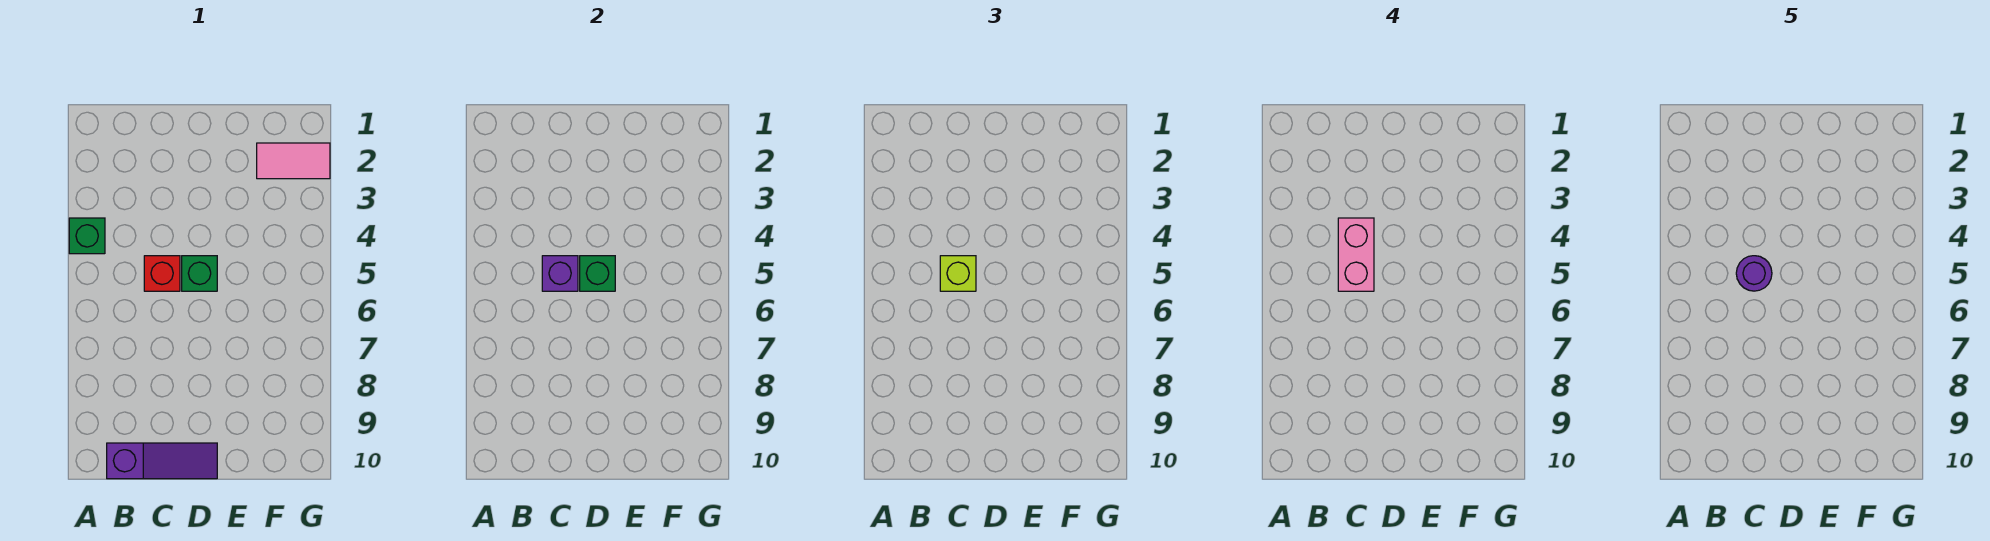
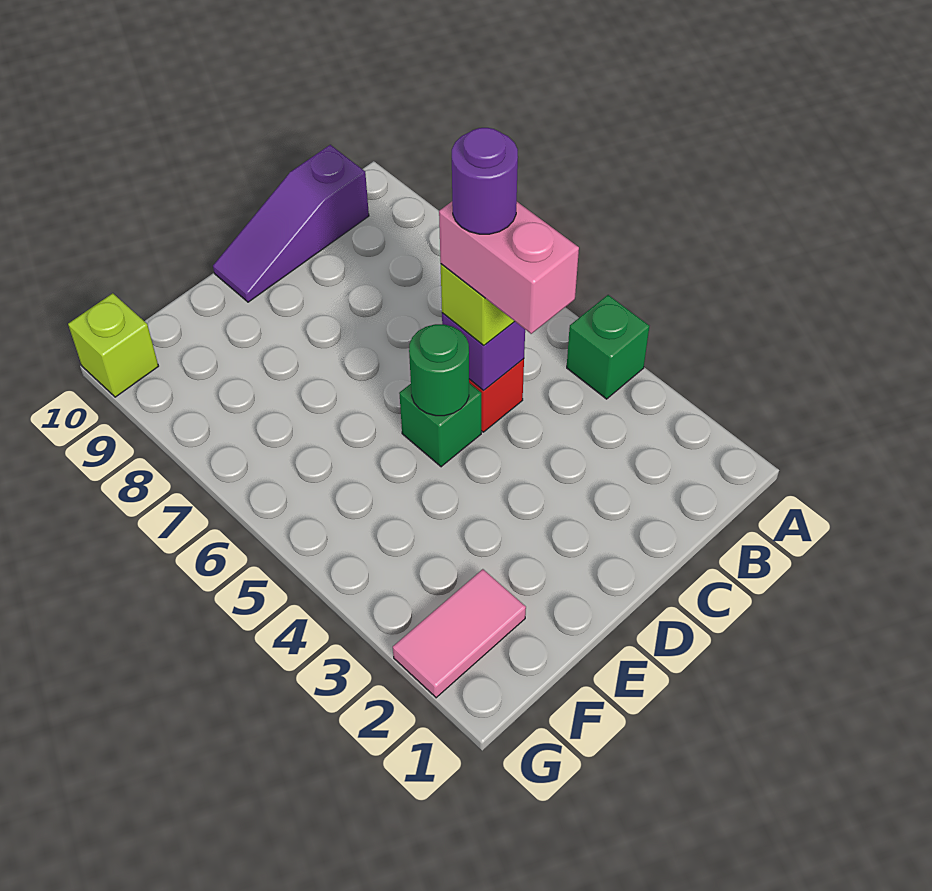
green brick D5 level 2 -> green round brick D5 level 2
none -> lime brick G10 level 1

